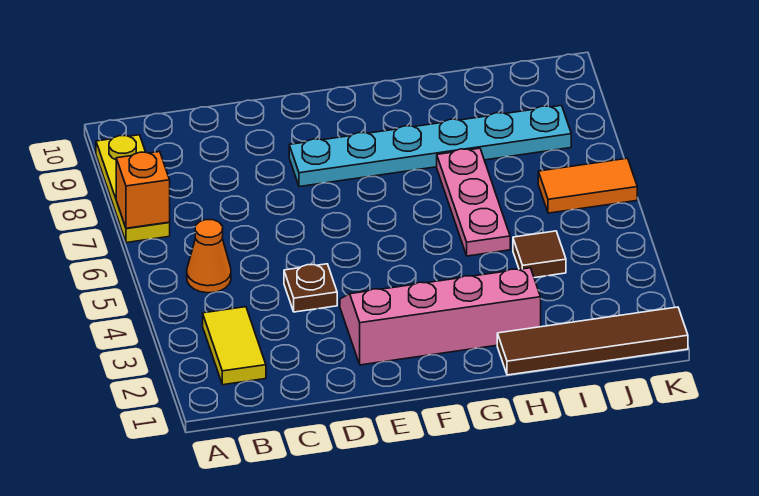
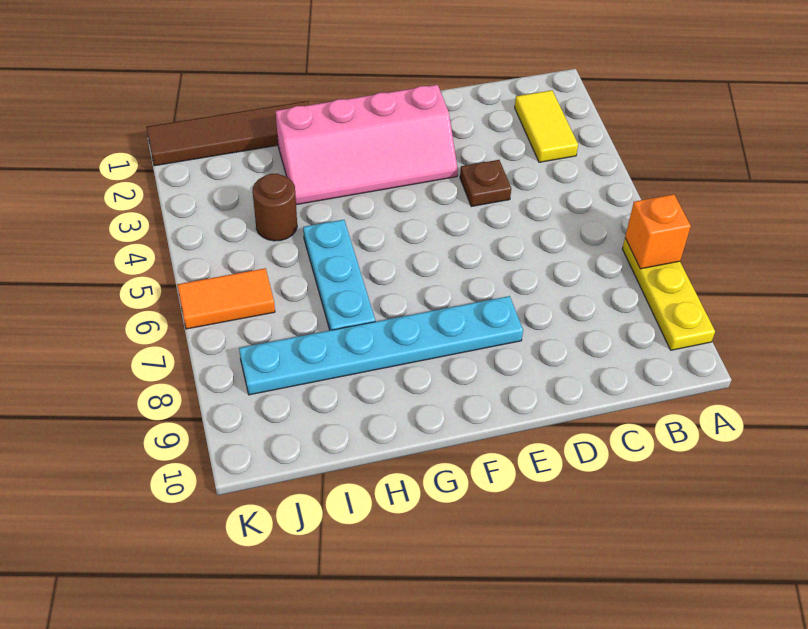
orange cone B5 level 1 -> none
pink plate H5:H7 level 1 -> cyan plate H5:H7 level 1
brown tile I4 level 1 -> brown round brick I4 level 1

